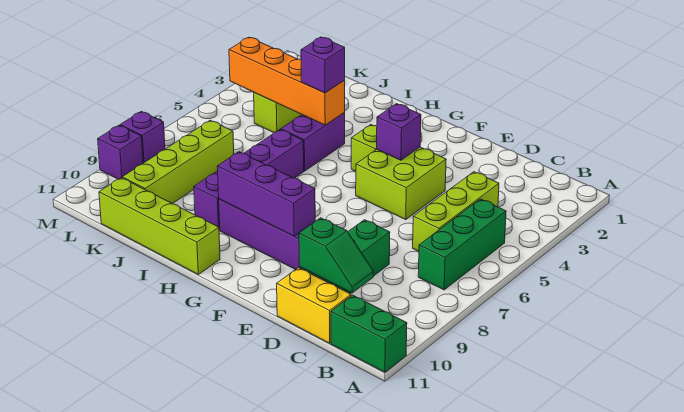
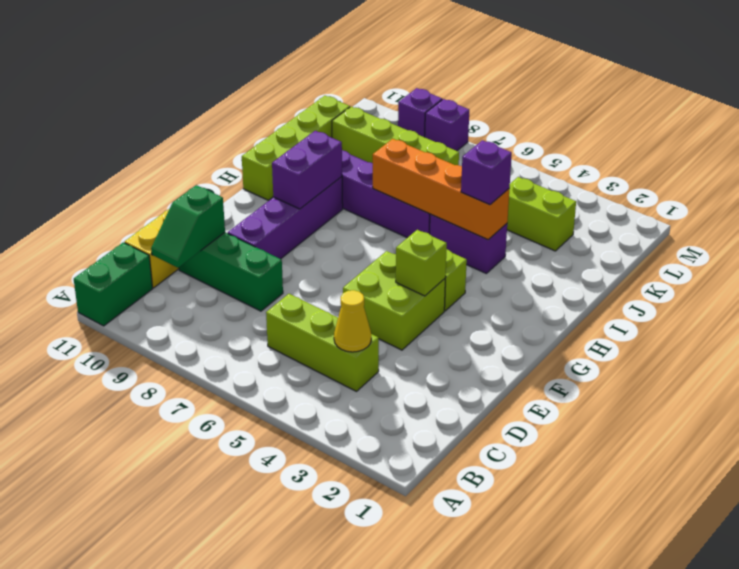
green brick B5:B7 level 1 -> none
none -> yellow cone C4 level 2
purple brick F4 level 2 -> lime brick F4 level 2
purple brick F9:H9 level 2 -> purple brick G9:H9 level 2
orange brick I4:L4 level 2 -> orange brick I4:I7 level 2

